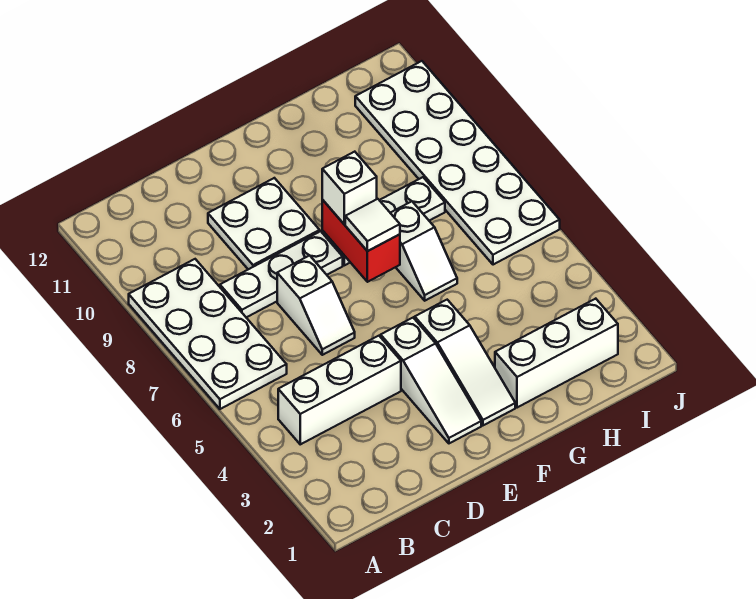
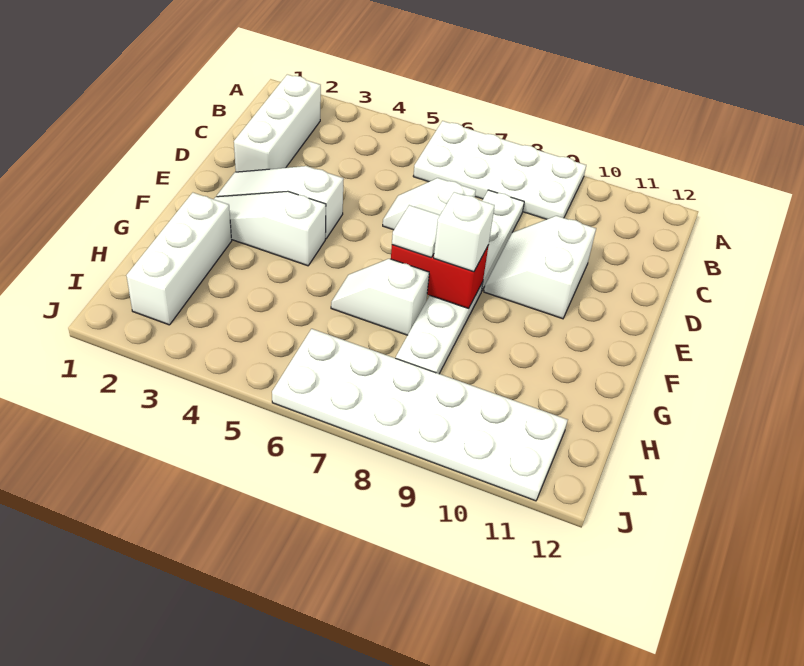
white brick B4:D4 level 1 -> white brick B2:D2 level 1
white plate D9:E10 level 1 -> white slope D9:E10 level 1 top 10

